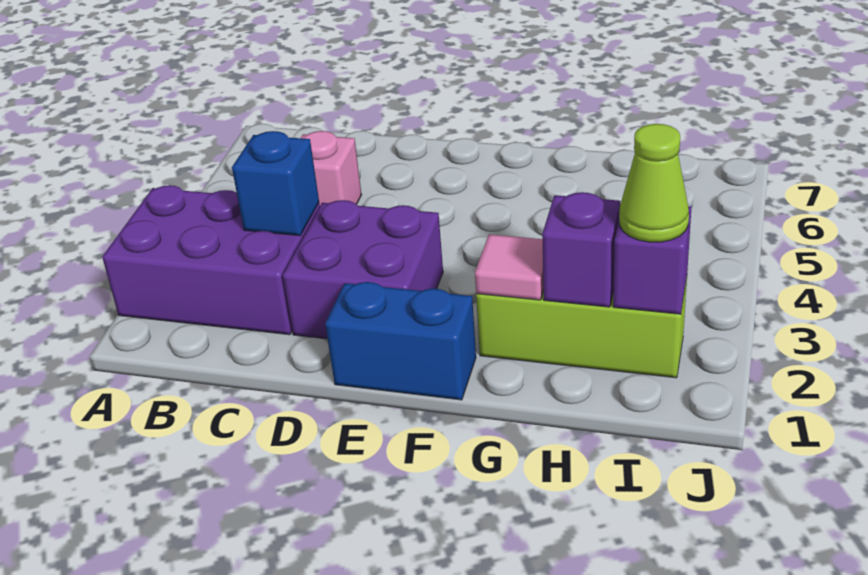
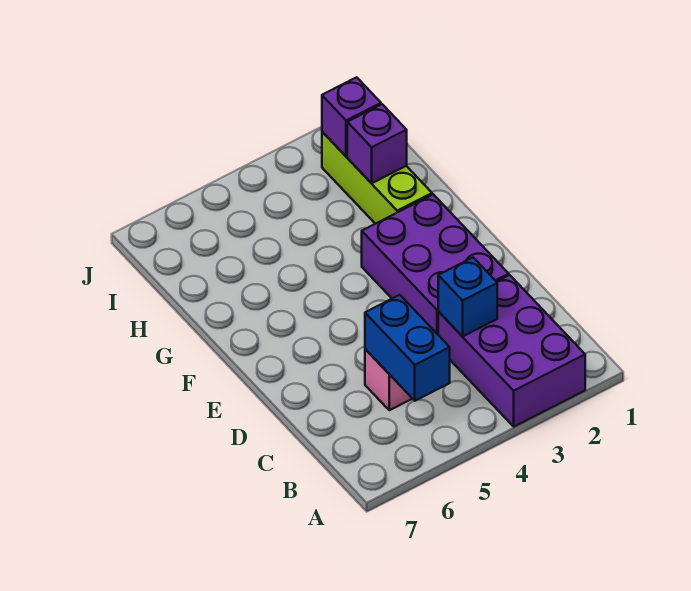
purple brick D2:E3 level 1 -> purple brick D2:F3 level 1
blue brick E1:F1 level 1 -> blue brick B5:C5 level 2
pink tile G2 level 2 -> none
lime cone I2 level 3 -> none

